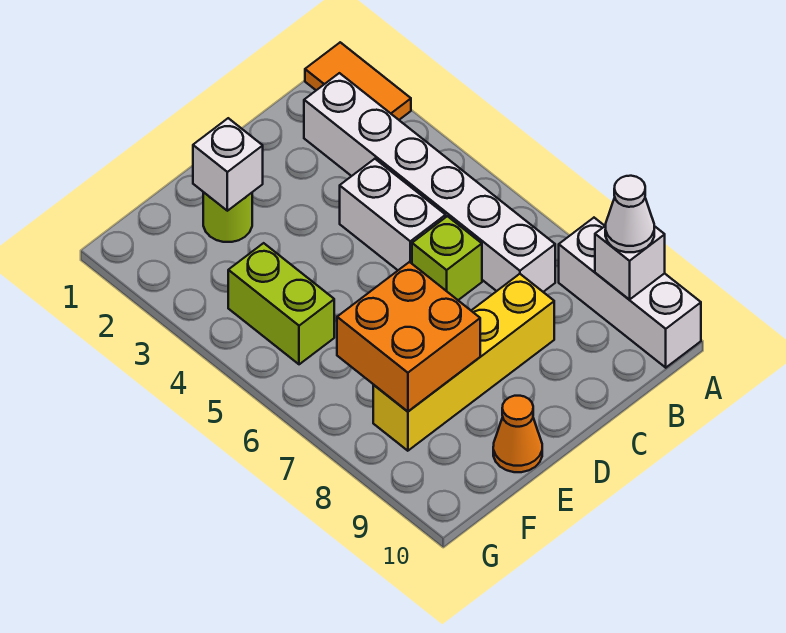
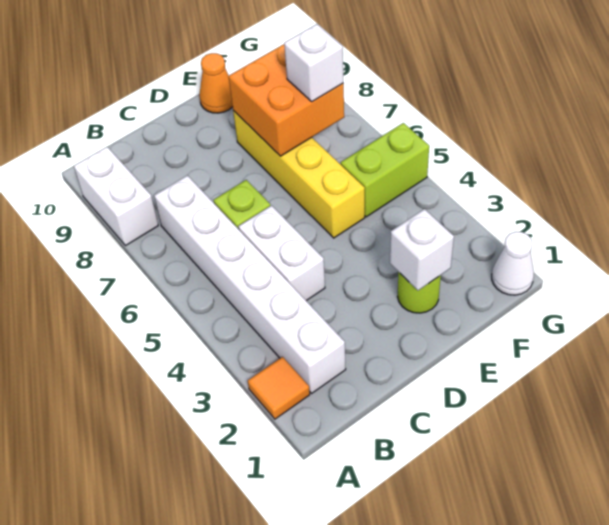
orange tile A1:A2 level 1 -> orange tile A2 level 1
white brick A8:A10 level 1 -> white brick A8:A9 level 1
white brick A9 level 2 -> white brick F7 level 3
white cone A9 level 3 -> white cone G1 level 1
yellow brick C8:F8 level 1 -> yellow brick E5:E8 level 1
lime brick F4:F5 level 1 -> lime brick F5:G5 level 1

